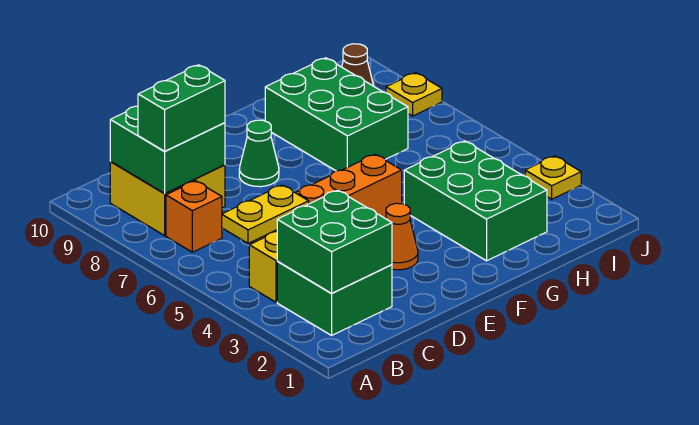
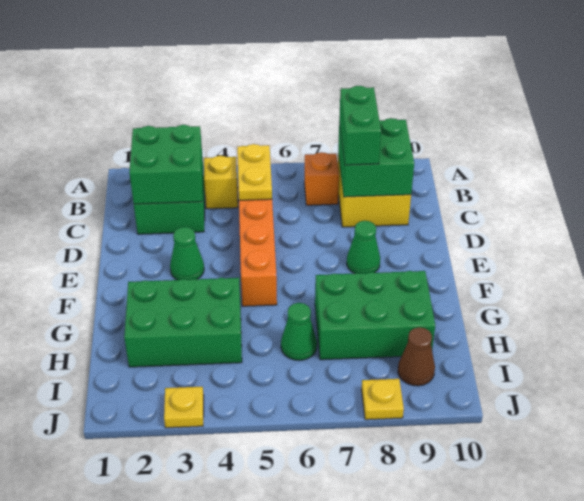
orange cone E3 level 1 -> green cone E3 level 1
none -> green cone H6 level 1

